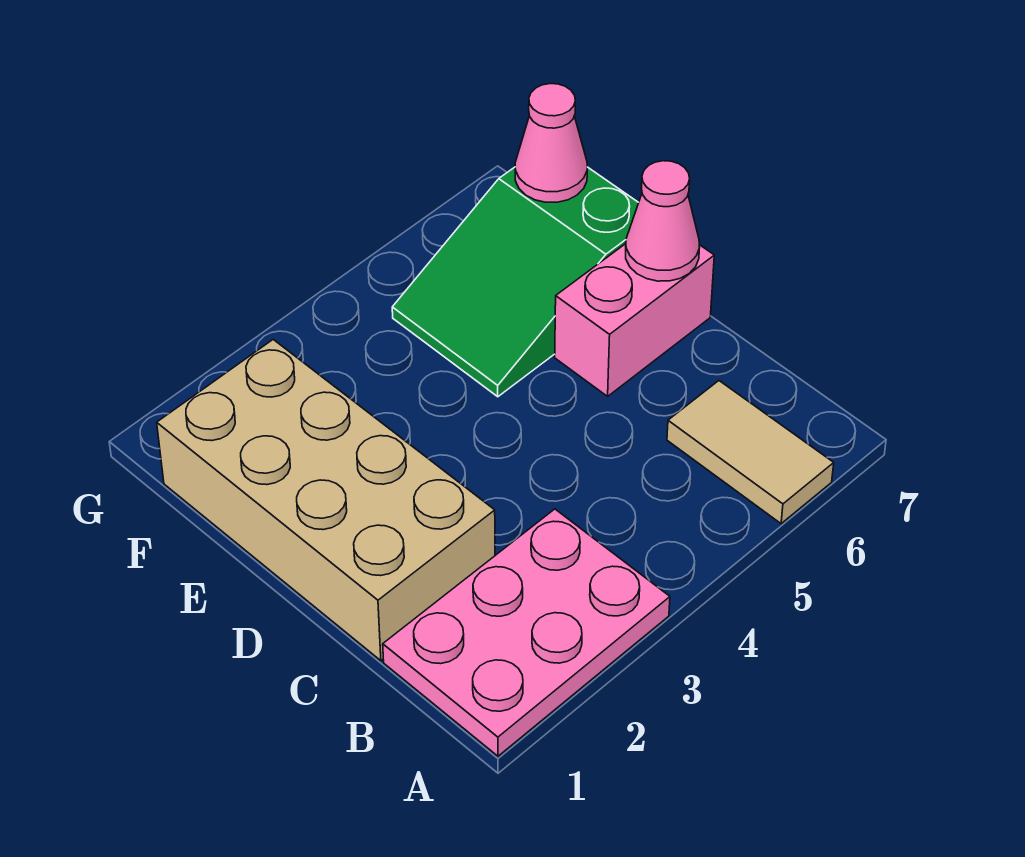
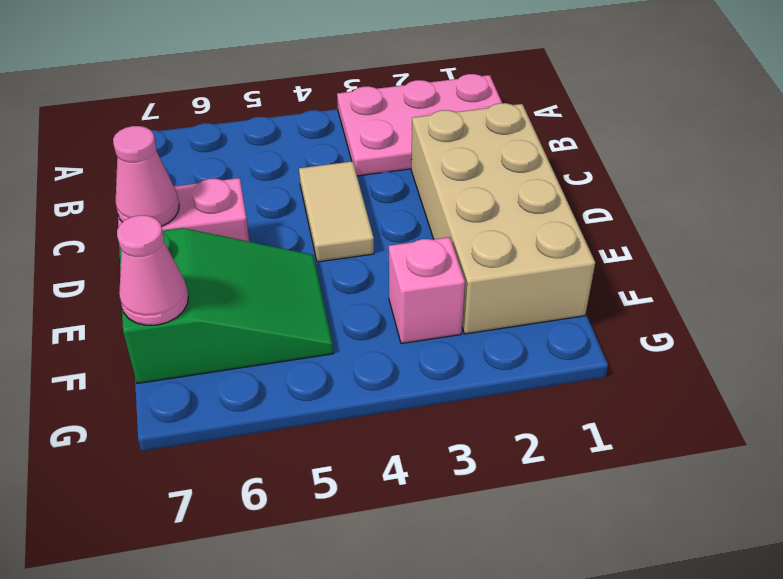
tan tile A6:B6 level 1 -> tan tile C4:D4 level 1
none -> pink brick F3 level 1

